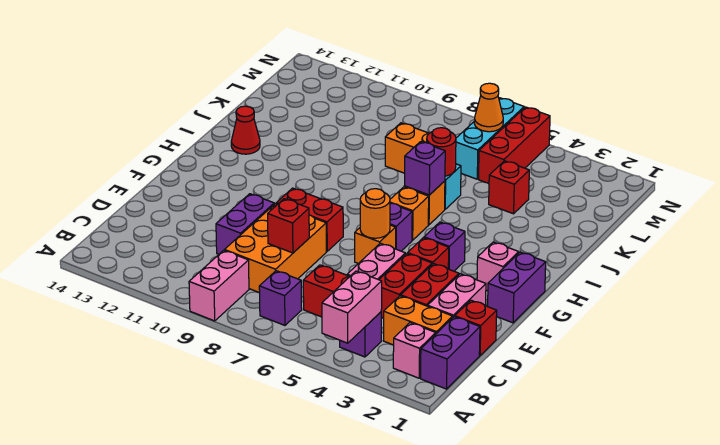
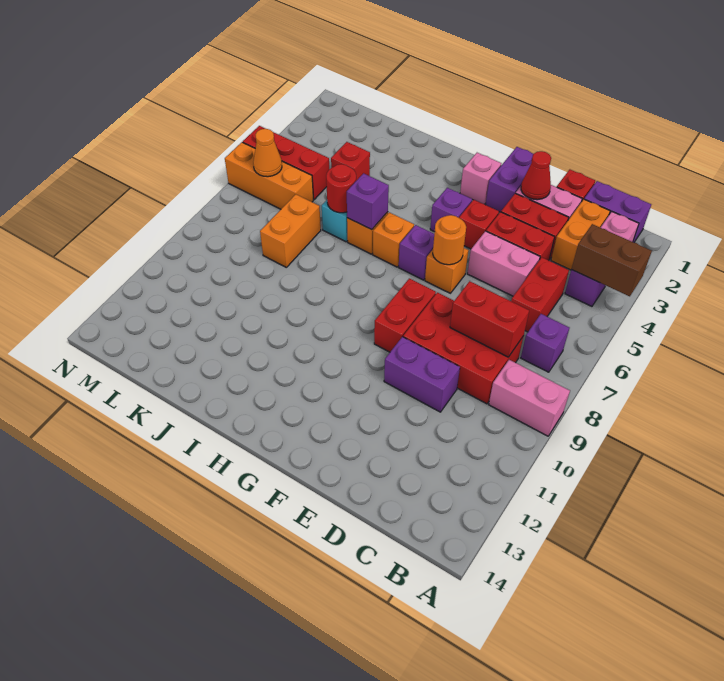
pink brick A4:B4 level 2 -> brown brick A4:B4 level 2
orange brick C8:E9 level 1 -> red brick C8:E9 level 1
red brick D8 level 2 -> red brick C8:D8 level 2
purple brick F1:G1 level 1 -> purple brick F1:F2 level 1
red cone I13 level 1 -> red cone E2 level 2
cyan brick L6:N6 level 1 -> orange brick L6:N6 level 1

